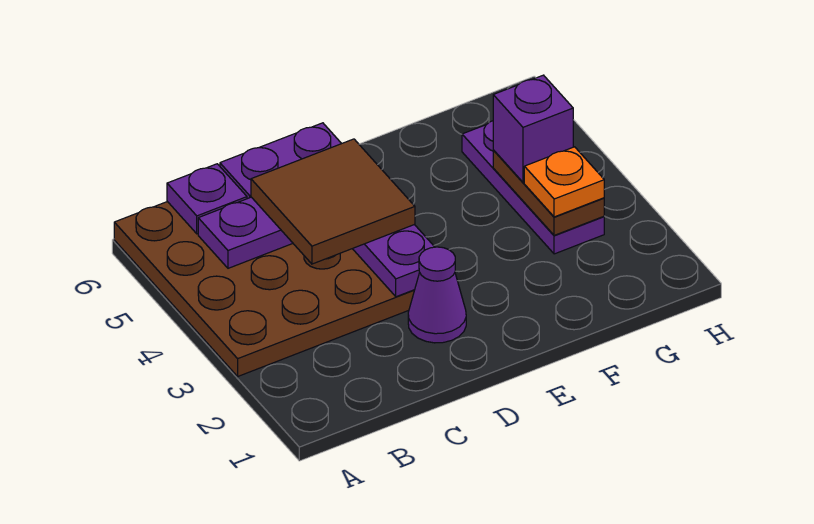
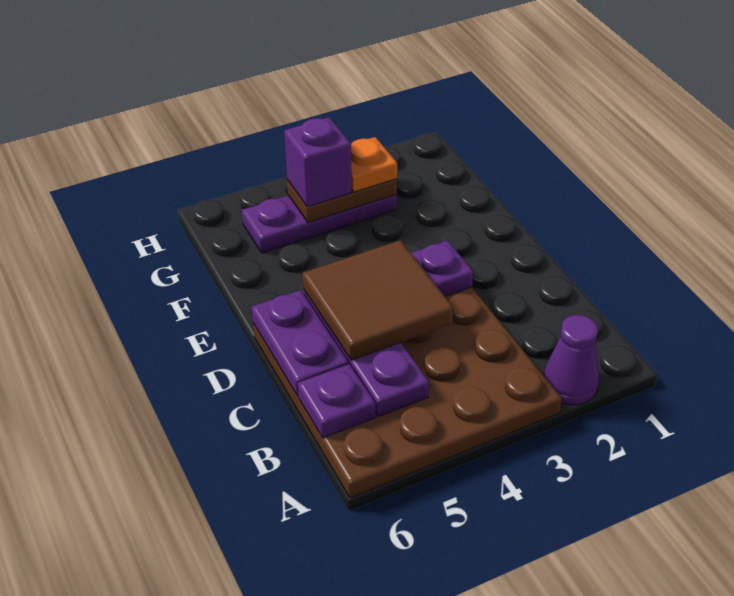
purple cone D2 level 1 -> purple cone A2 level 1

